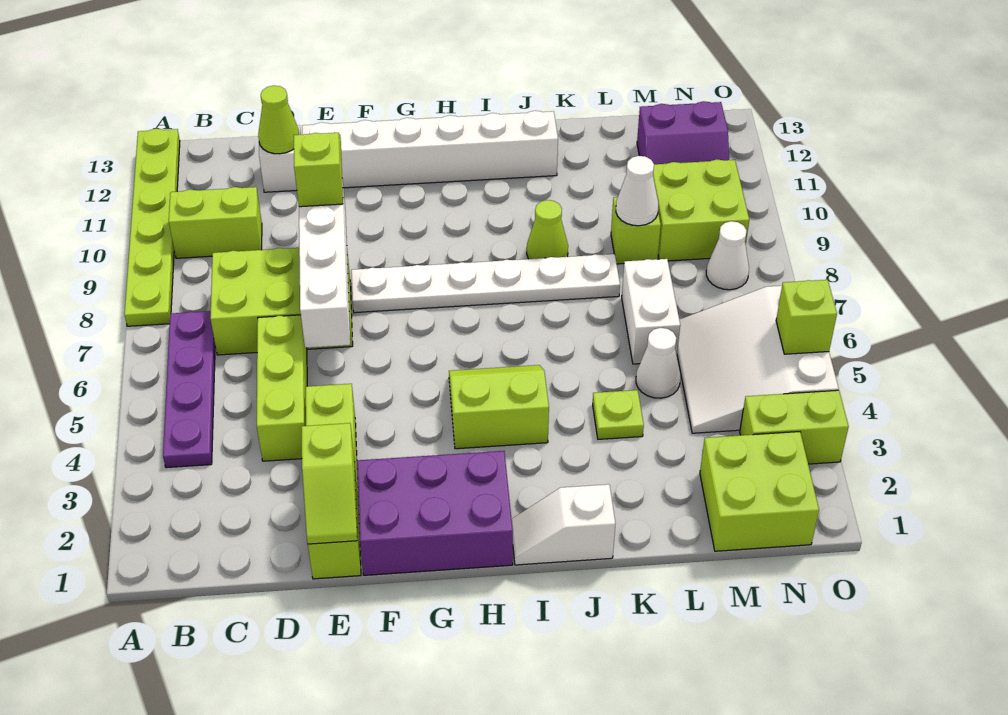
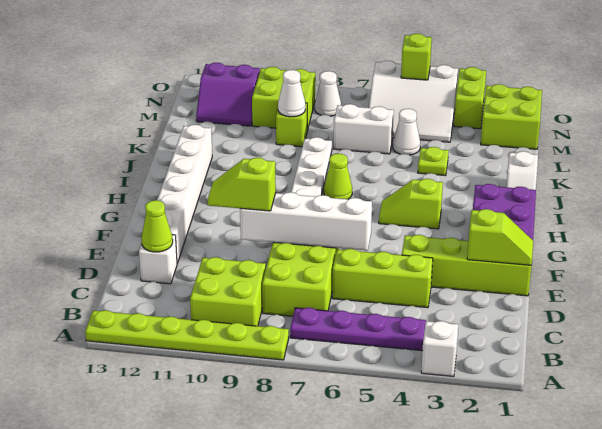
none -> white brick A3 level 1
lime brick B10:C10 level 1 -> lime brick B9:C10 level 1
lime slope H4:I5 level 1 top 4 -> lime slope H4:H5 level 1 top 4
lime cone J9 level 1 -> lime cone I7 level 1
purple slope M11:N12 level 1 top 12 -> purple slope M11:N12 level 1 top N

